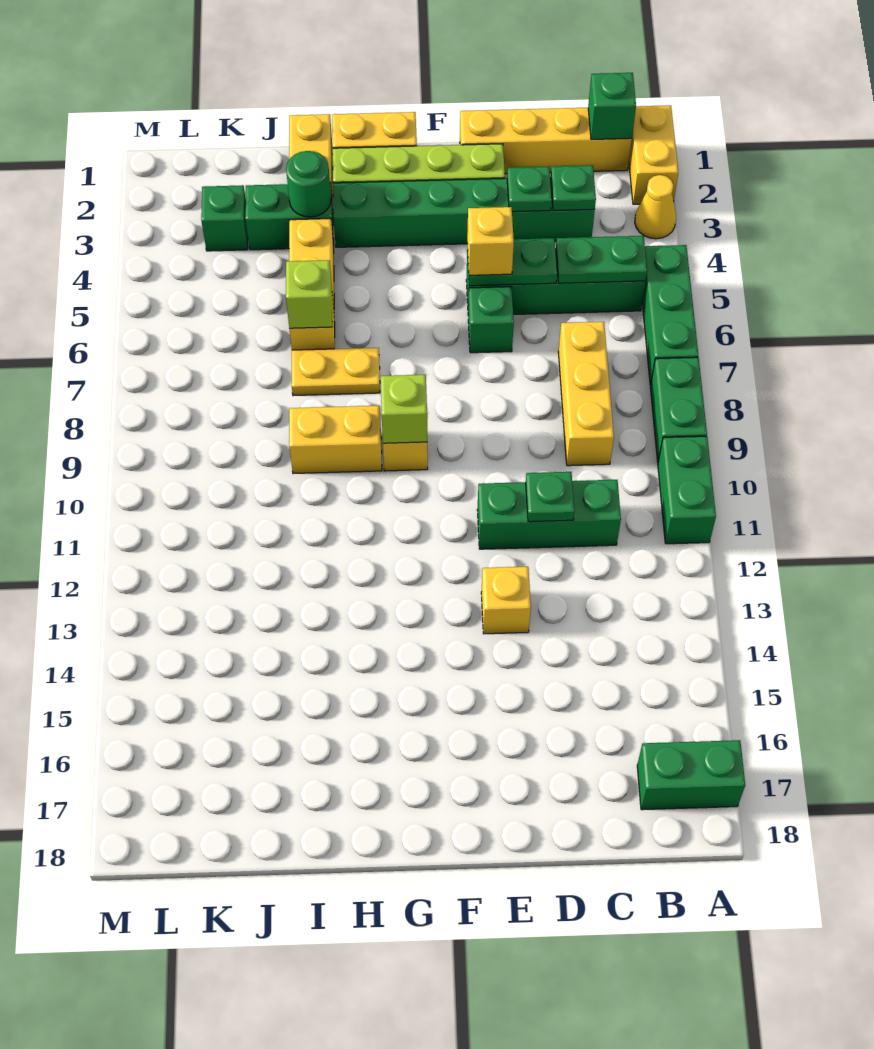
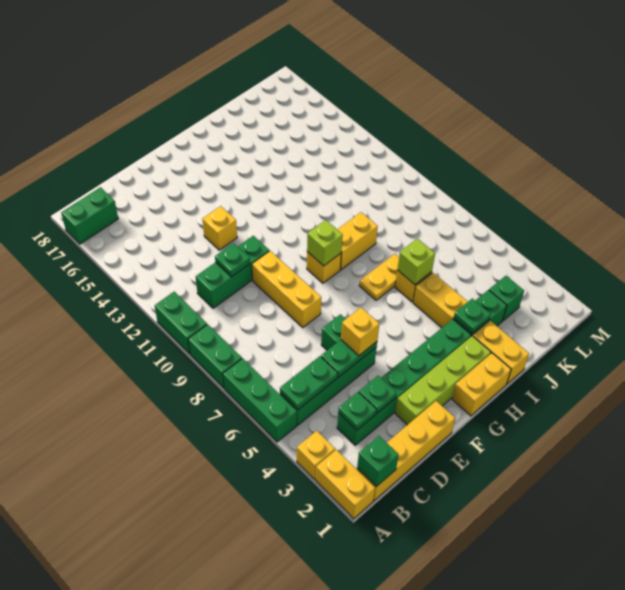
yellow cone A3 level 1 -> yellow brick A3 level 1
yellow brick C7:C9 level 1 -> yellow brick E8:E10 level 1
green round brick I3 level 2 -> green plate I3 level 2

